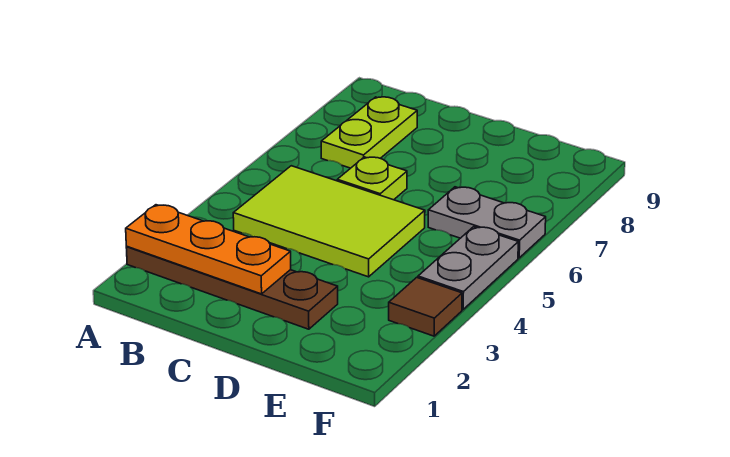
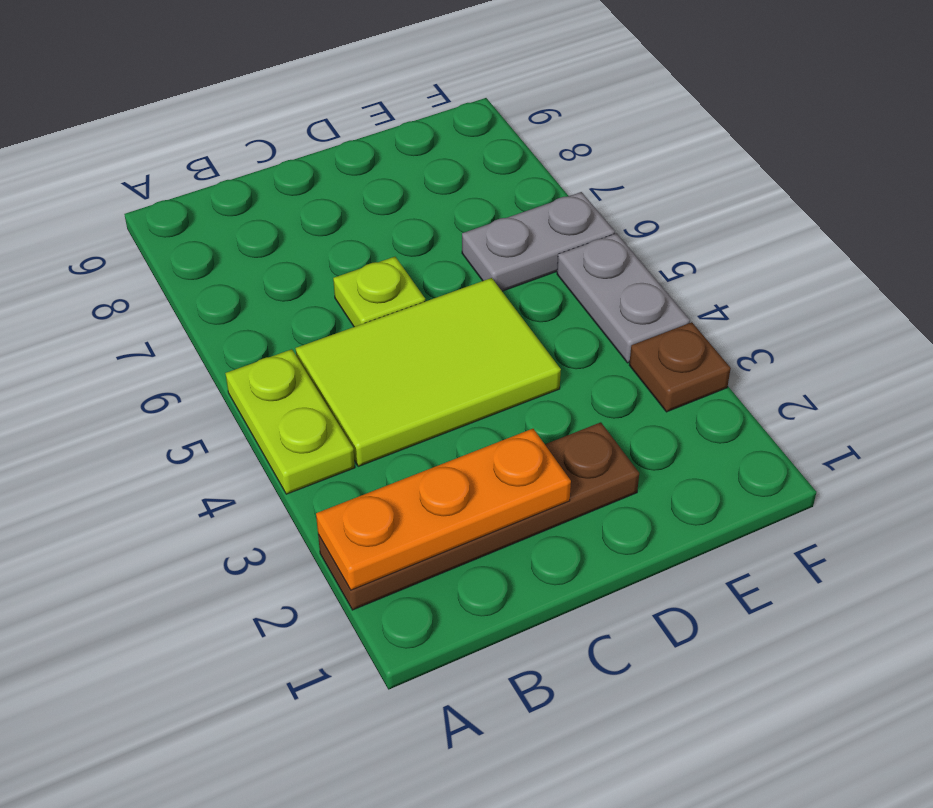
lime plate B7:B8 level 1 -> lime plate A4:A5 level 1
brown tile F3 level 1 -> brown plate F3 level 1

